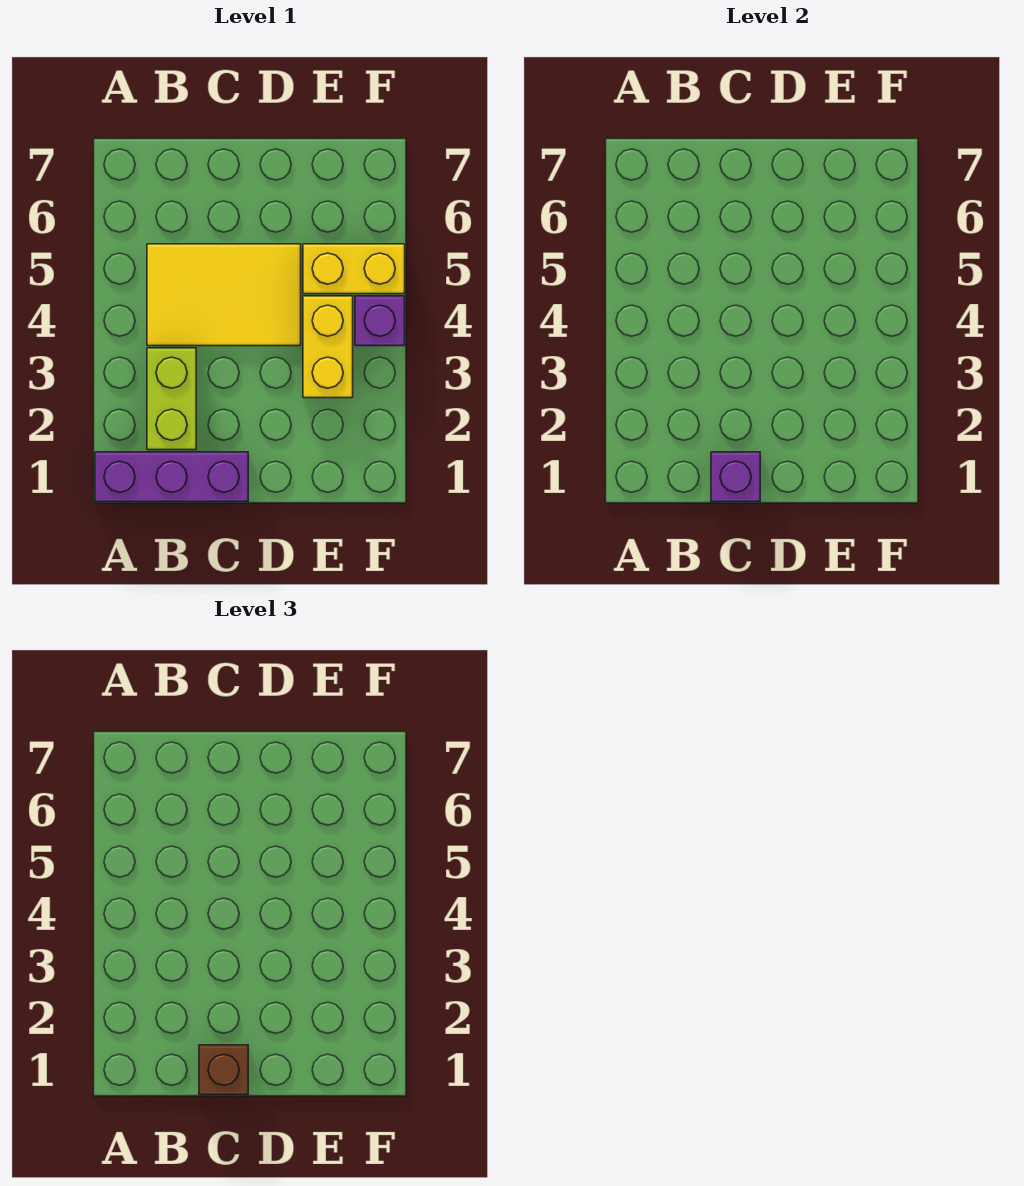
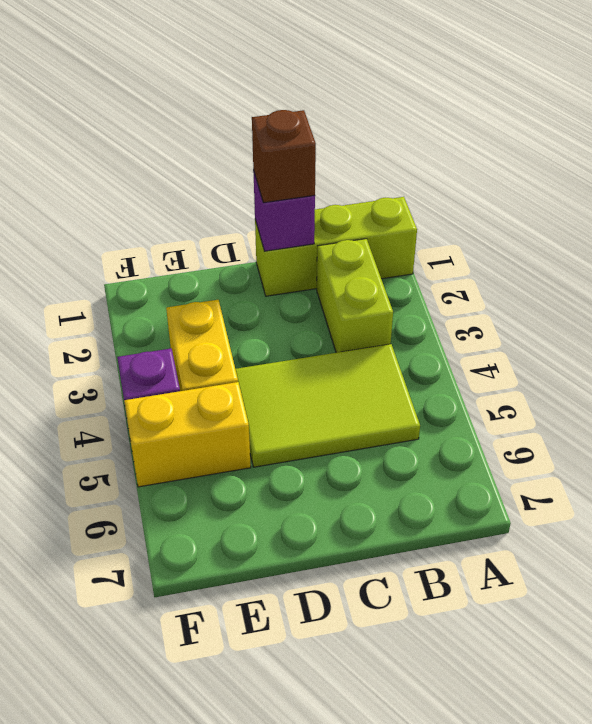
purple brick A1:C1 level 1 -> lime brick A1:C1 level 1
yellow tile B4:D5 level 1 -> lime tile B4:D5 level 1

